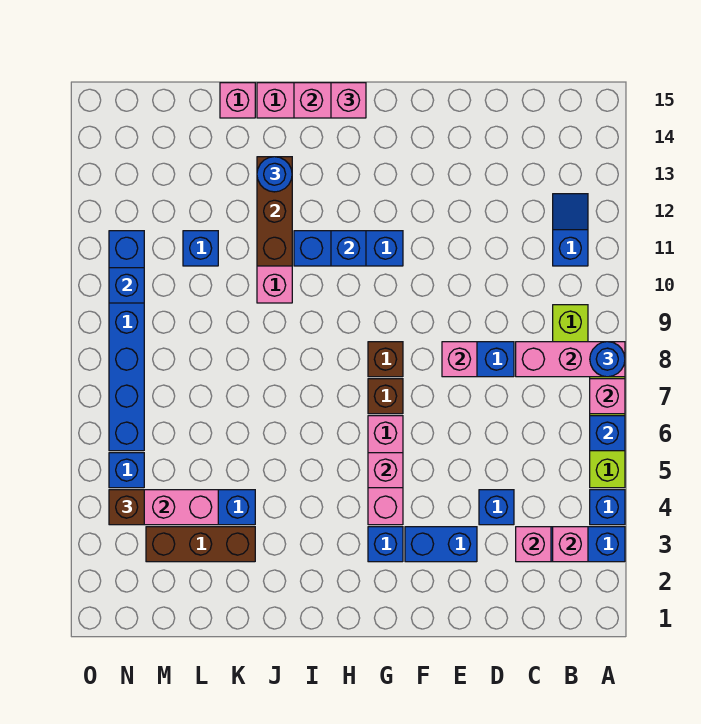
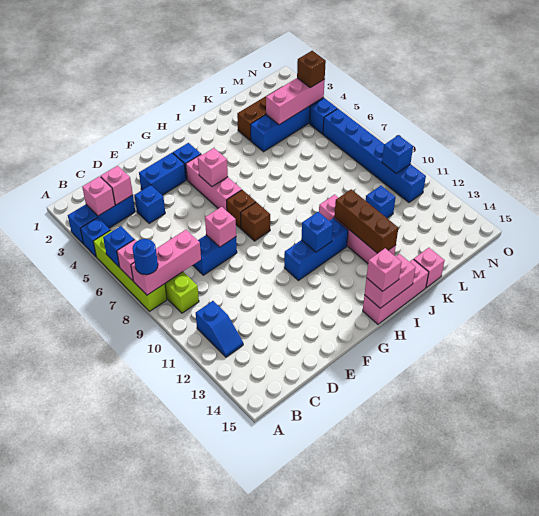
blue round brick J13 level 3 -> none

